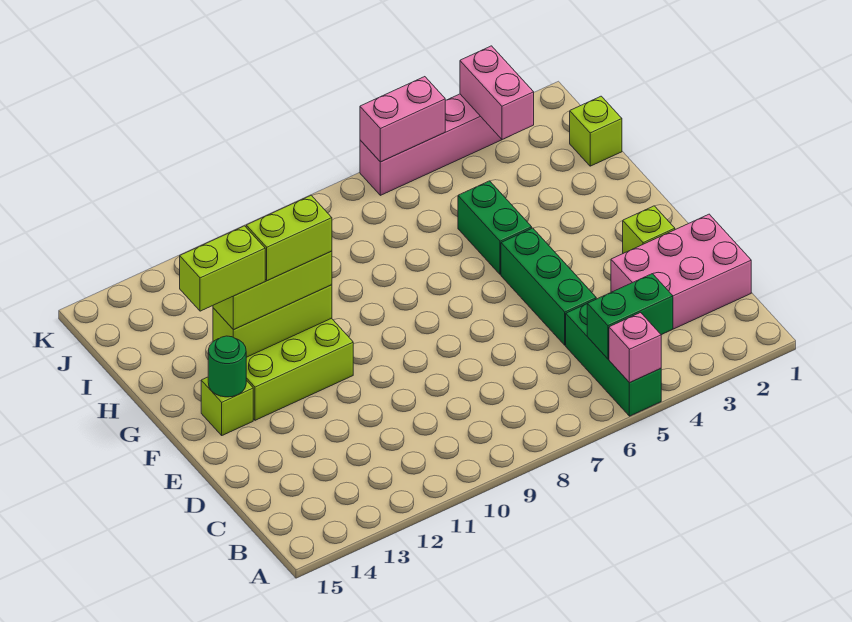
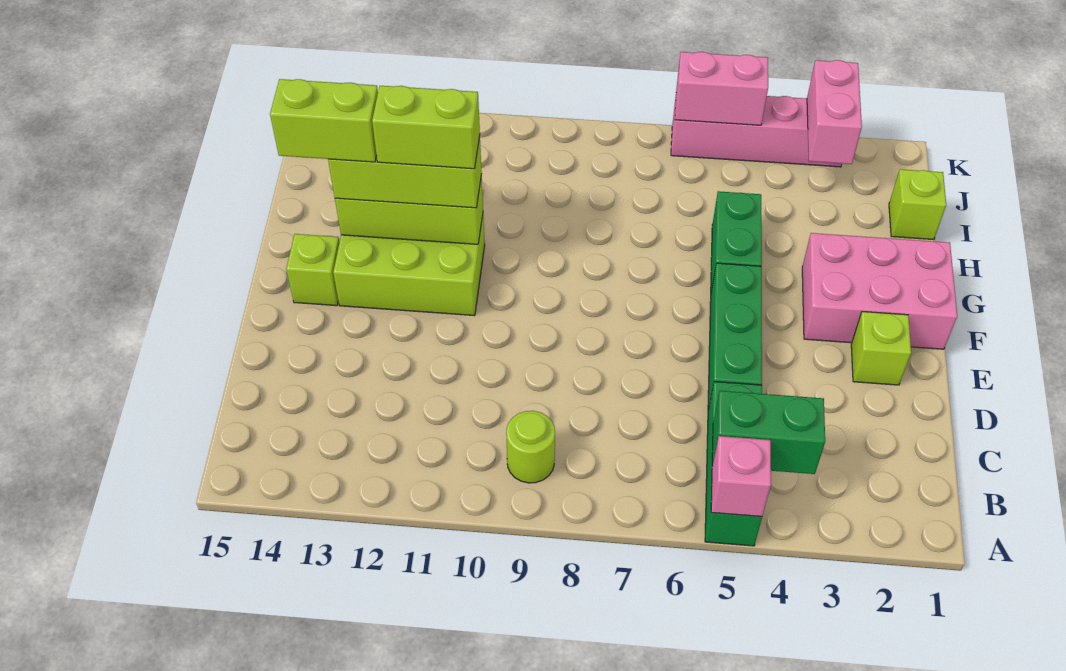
none -> lime round brick B9 level 1
pink brick C1:D3 level 1 -> pink brick F1:G3 level 1
green round brick F14 level 2 -> none

